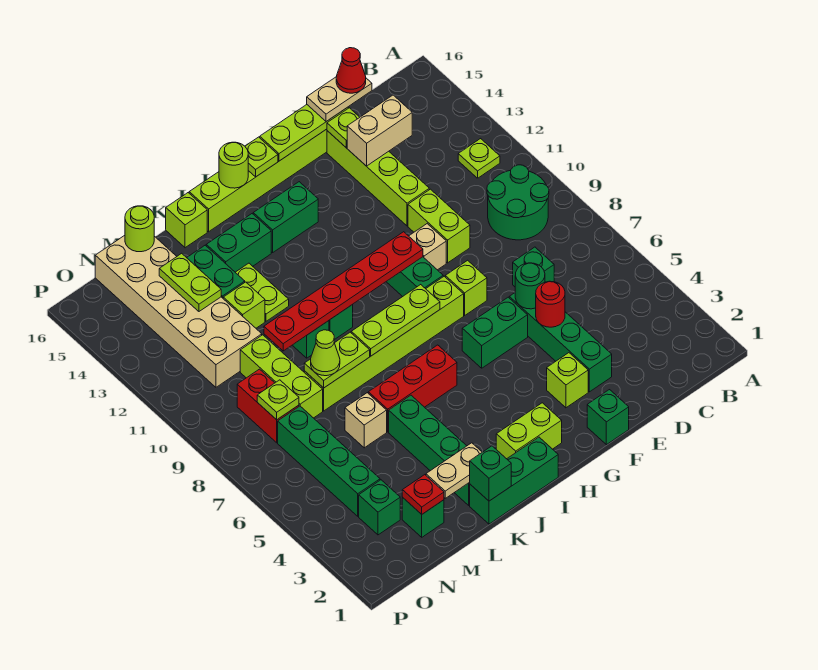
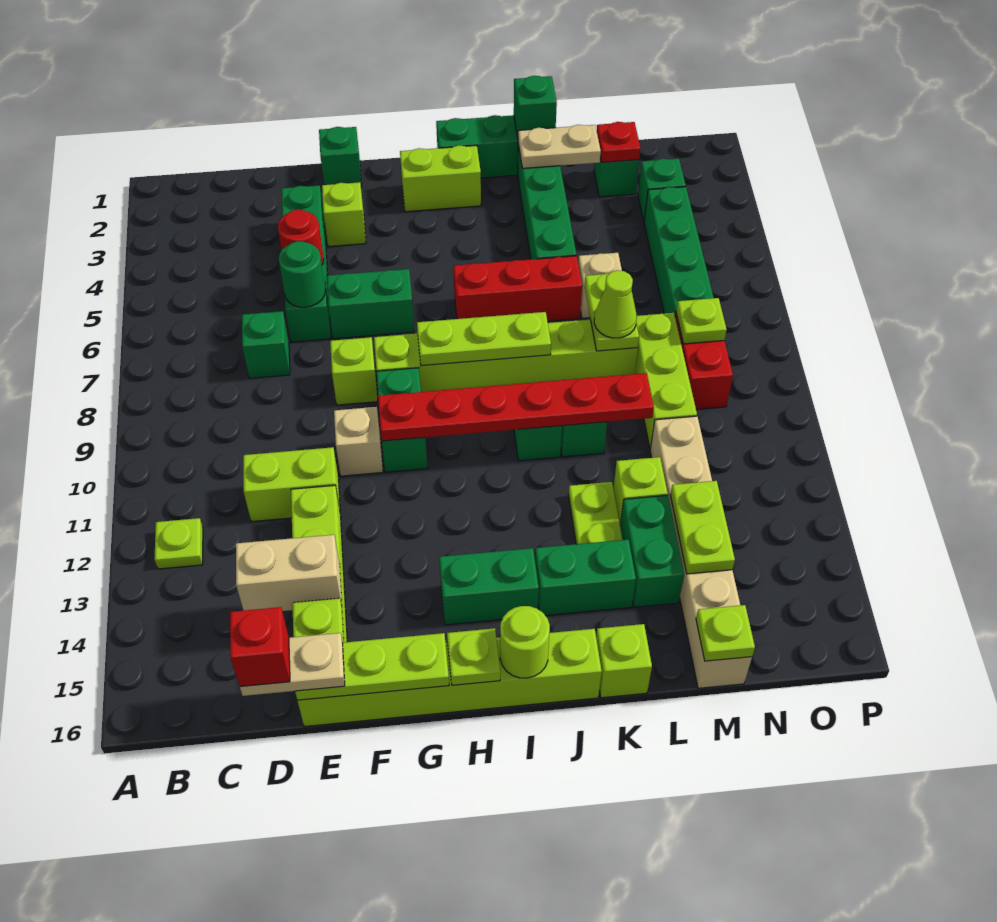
green round brick B9:C10 level 1 -> none
red cone D16 level 4 -> red brick D16 level 4
lime brick E10:E11 level 1 -> lime brick D11:E11 level 1
lime plate K8:L8 level 2 -> lime plate L7:L8 level 2
tan brick M11:N16 level 1 -> tan brick M11:M16 level 1
lime round brick M16 level 2 -> lime plate M16 level 2

